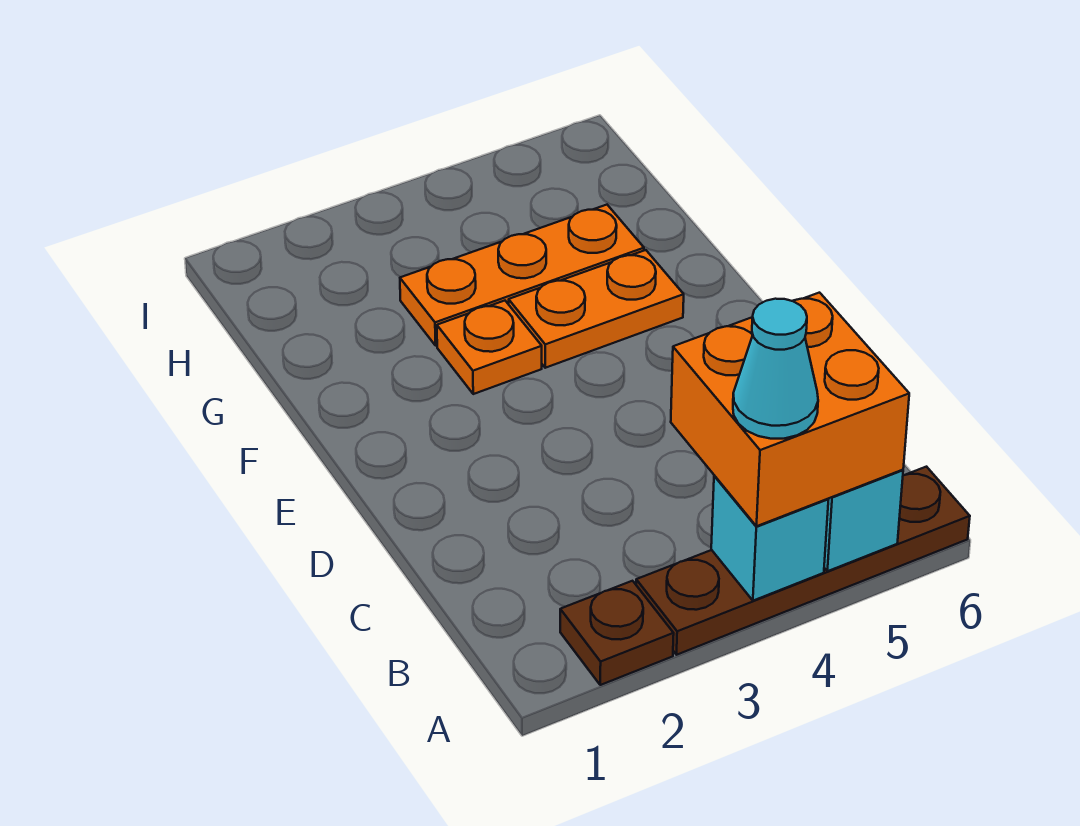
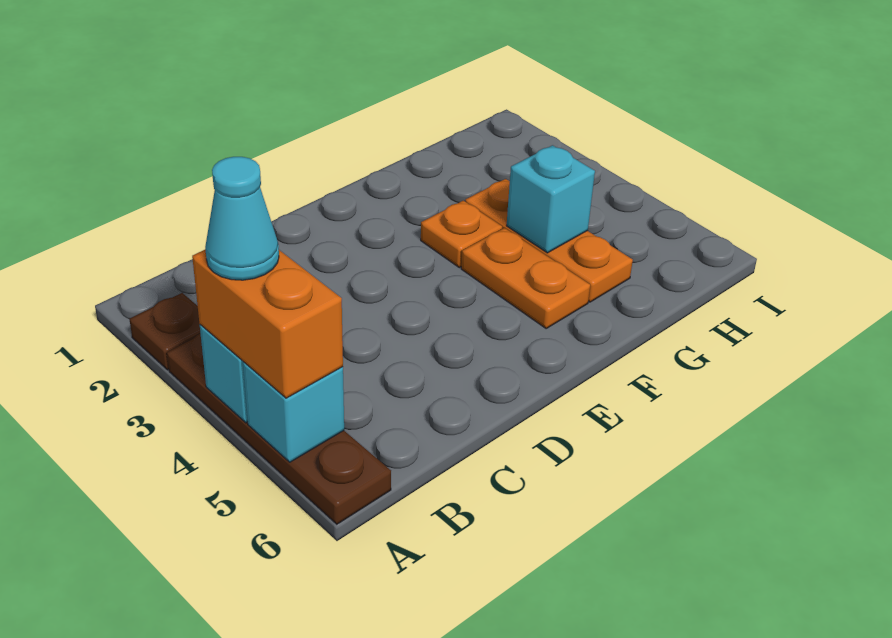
orange brick A4:B5 level 3 -> orange brick A4:A5 level 3
none -> cyan brick G4 level 2

